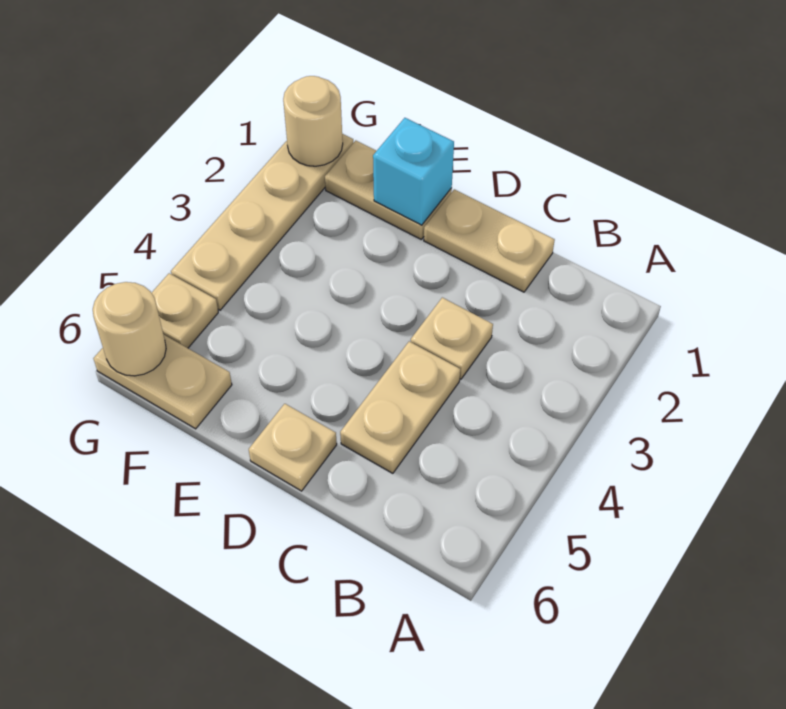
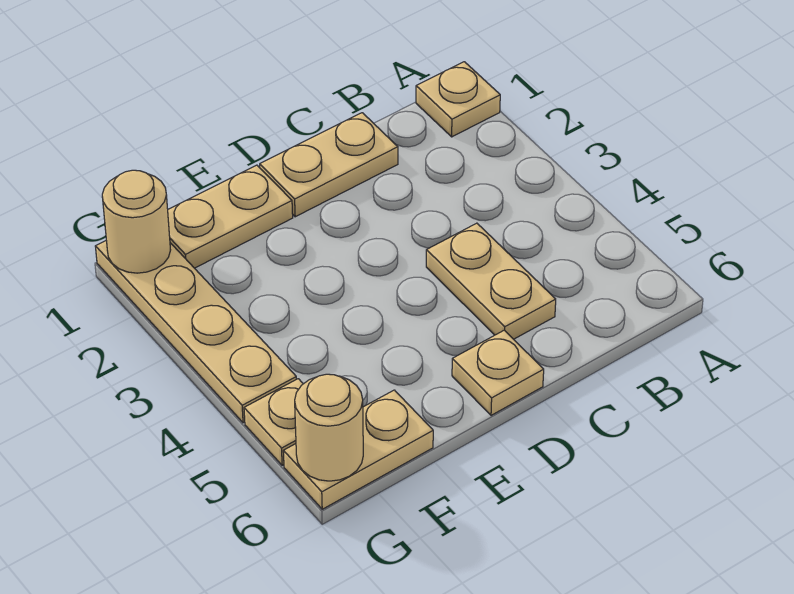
tan plate C3 level 1 -> tan plate A1 level 1
cyan brick E1 level 2 -> none

